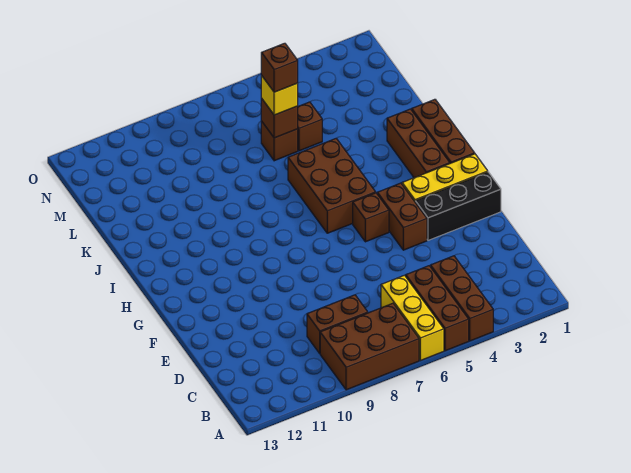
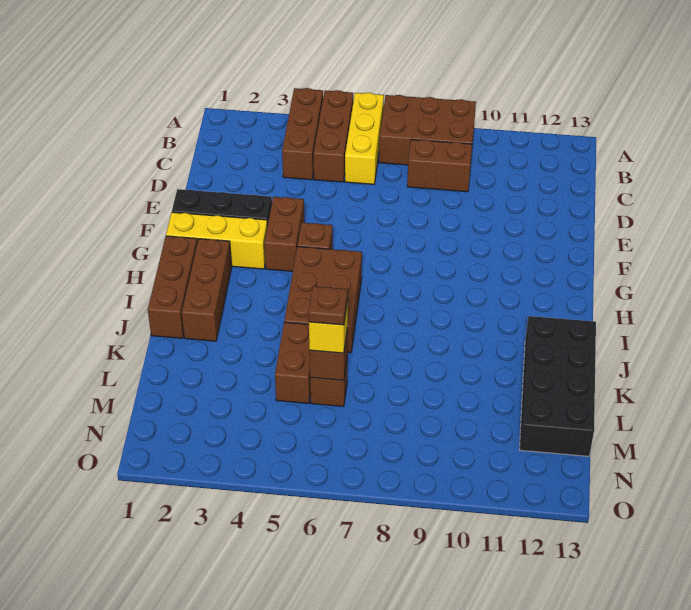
none -> black brick J12:M13 level 1
brown brick L5 level 1 -> brown brick K5:L5 level 1
brown brick L6 level 4 -> brown plate L6 level 4

